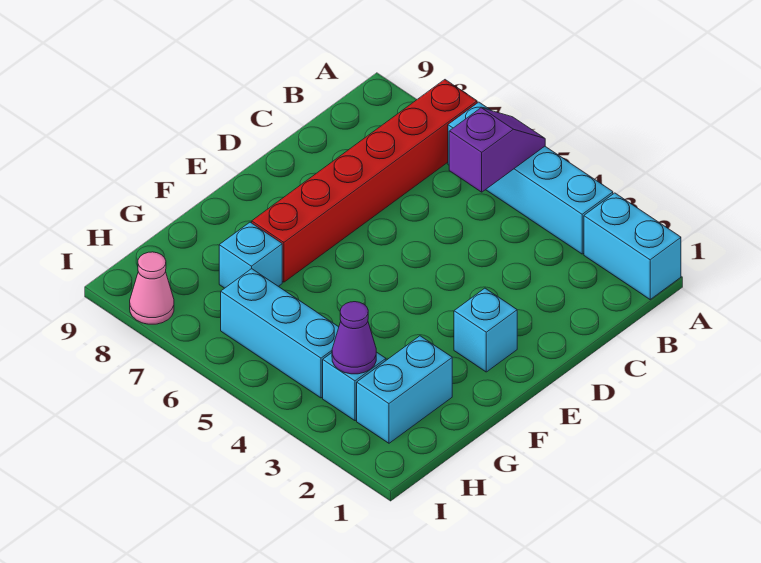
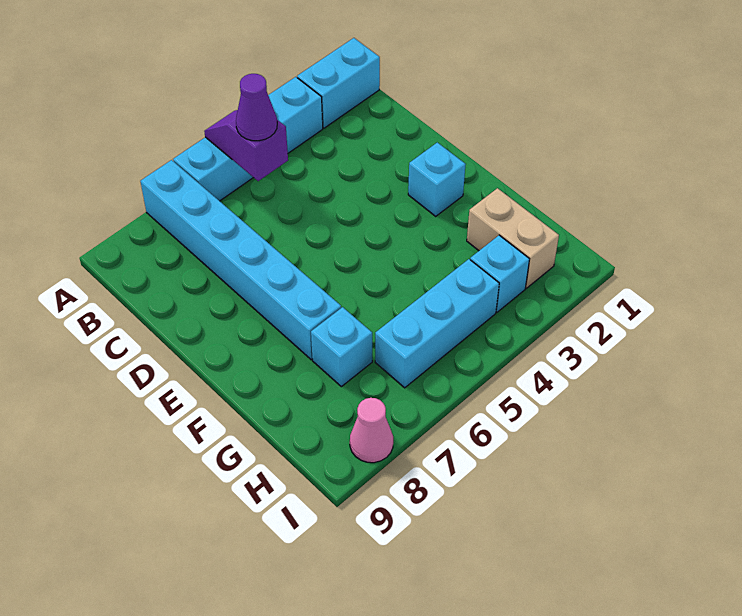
red brick A7:F7 level 1 -> cyan brick A7:F7 level 1
cyan brick G2:H2 level 1 -> tan brick G2:H2 level 1
purple cone H3 level 2 -> purple cone B5 level 3

